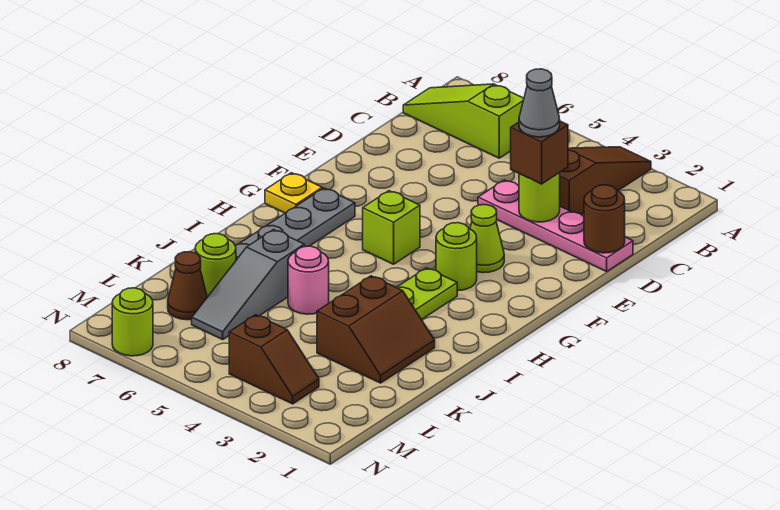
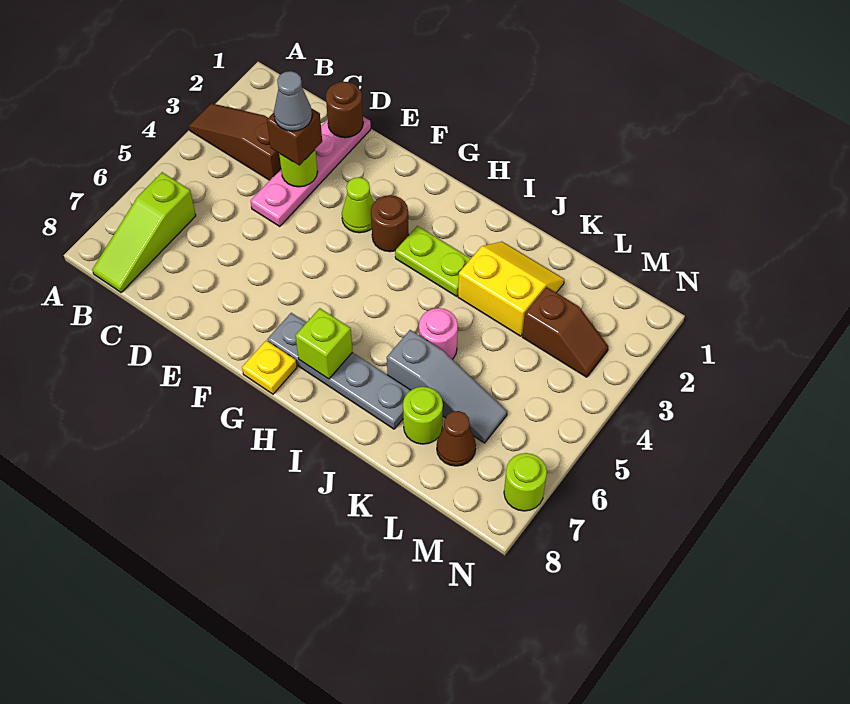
lime round brick G3 level 1 -> brown round brick G3 level 1
lime brick G5 level 1 -> lime brick H7 level 2
brown slope J2:K3 level 1 top 3 -> yellow slope J2:K3 level 1 top 3
brown slope M3:M4 level 1 top 4 -> brown slope L3:M3 level 1 top L

